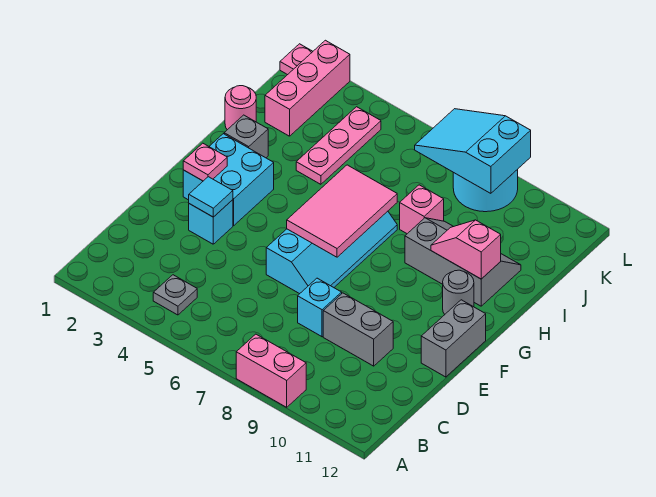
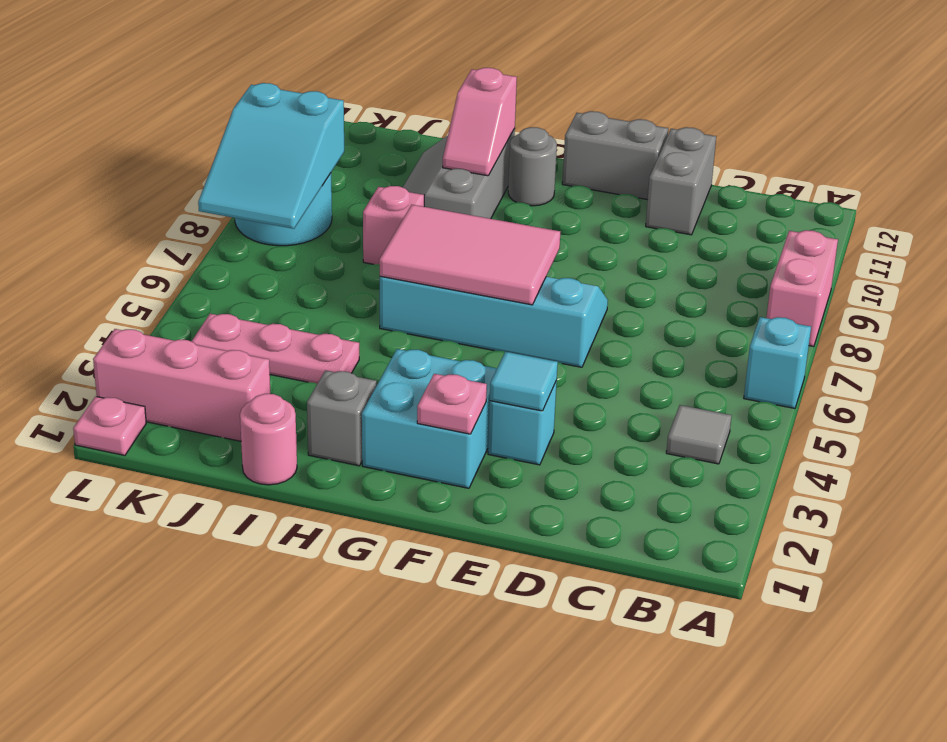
grey plate B4 level 1 -> grey tile B4 level 1
cyan brick D8 level 1 -> cyan brick A6 level 1
grey brick D9:D10 level 1 -> grey brick D11:D12 level 1

